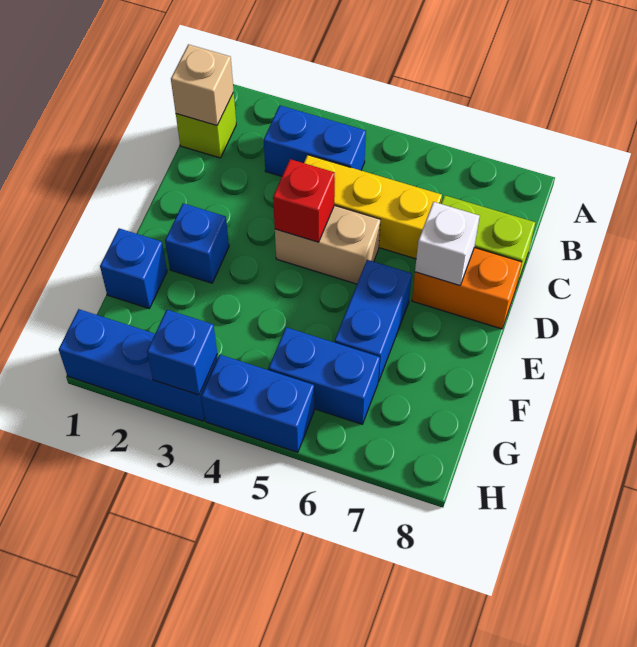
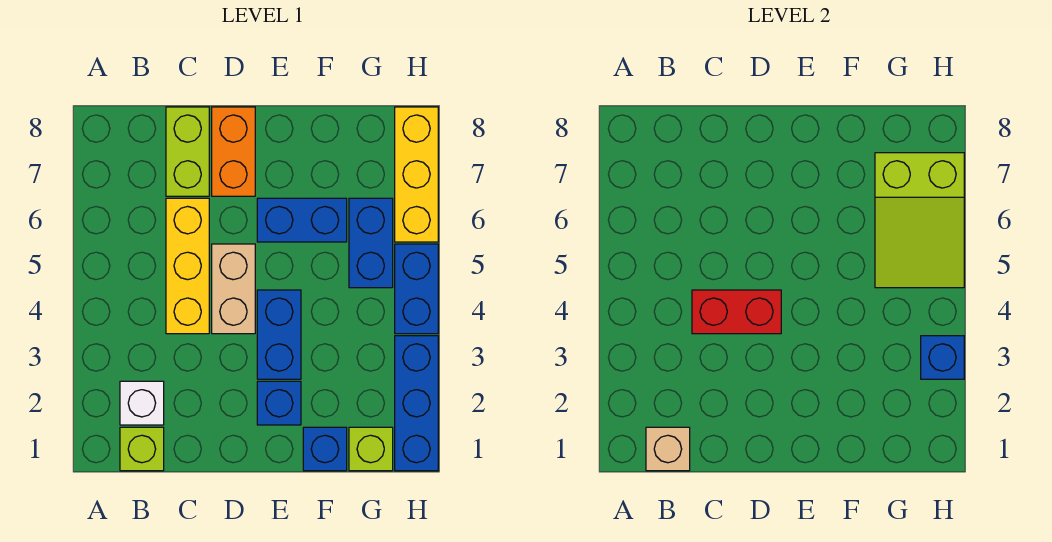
blue brick B3:B4 level 1 -> blue brick E3:E4 level 1
red brick D4 level 2 -> red brick C4:D4 level 2
white brick D7 level 2 -> white brick B2 level 1
none -> lime brick G1 level 1
none -> lime slope G5:H7 level 2 top 7
none -> yellow brick H6:H8 level 1

